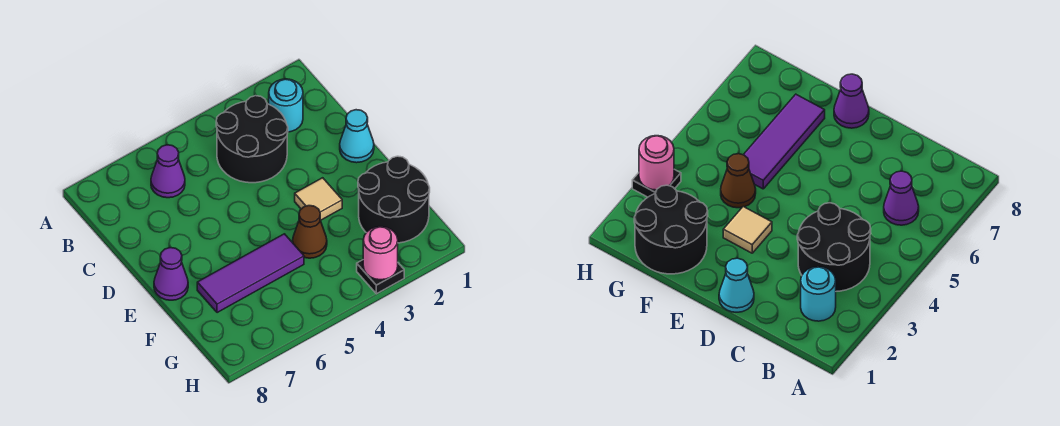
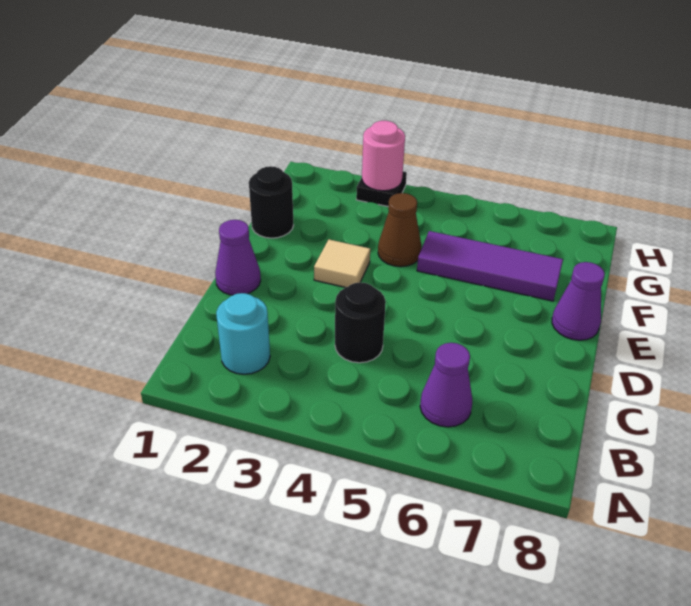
black round brick B3:C4 level 1 -> black round brick C4 level 1
cyan cone D1 level 1 -> purple cone D1 level 1
black round brick F1:G2 level 1 -> black round brick F1 level 1

